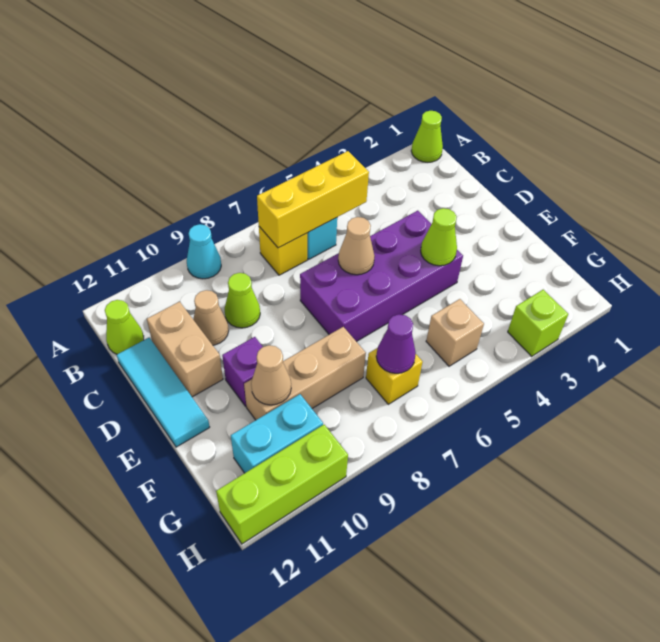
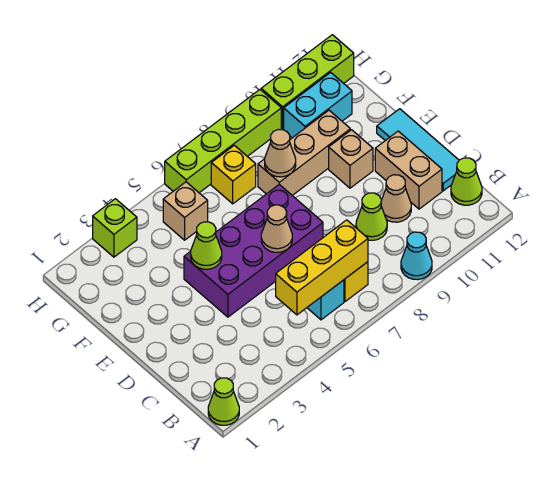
purple brick E10 level 1 -> tan brick E10 level 1
tan cone F10 level 2 -> tan cone F8 level 2
purple cone G7 level 2 -> none
none -> lime brick H6:H9 level 1

